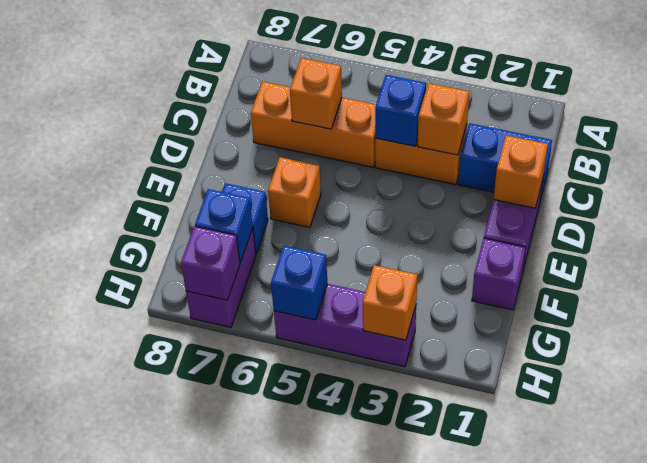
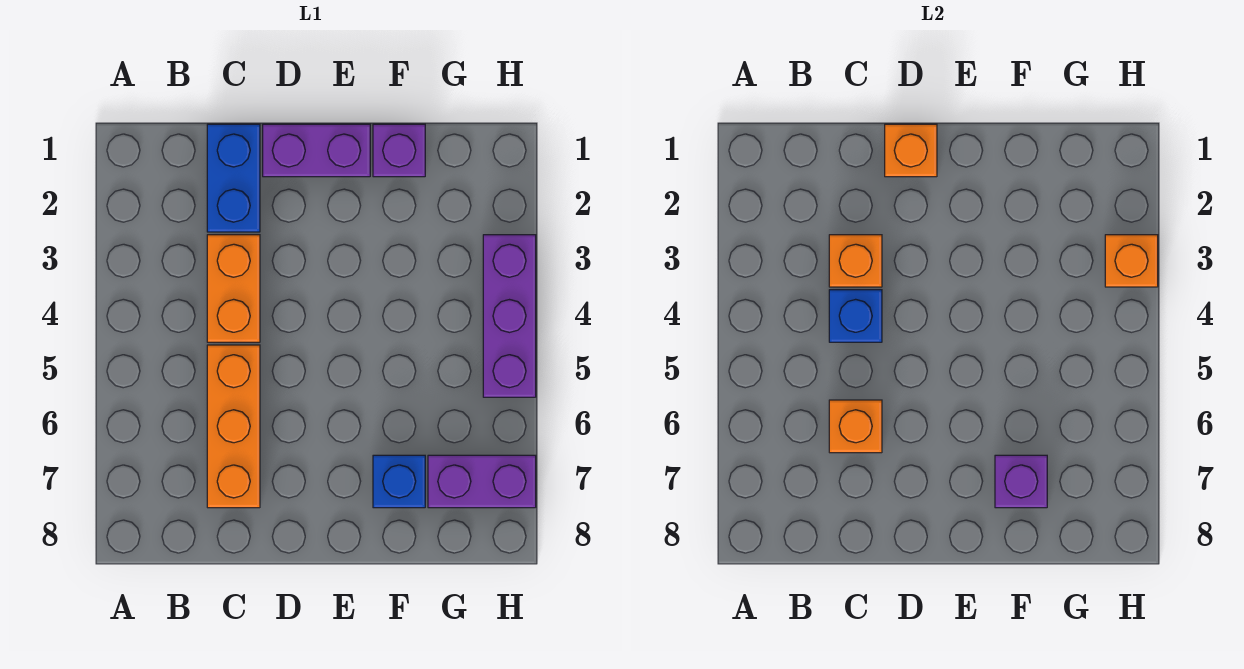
orange brick E6 level 1 -> none
blue brick G7 level 2 -> none
blue brick H5 level 2 -> none
purple brick H7 level 2 -> purple brick F7 level 2

